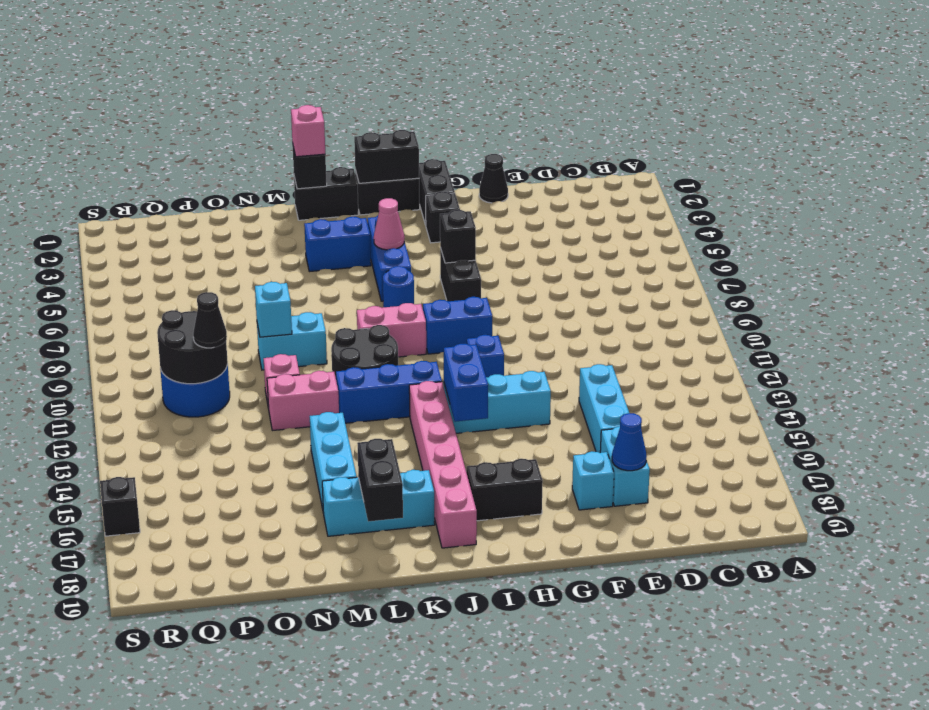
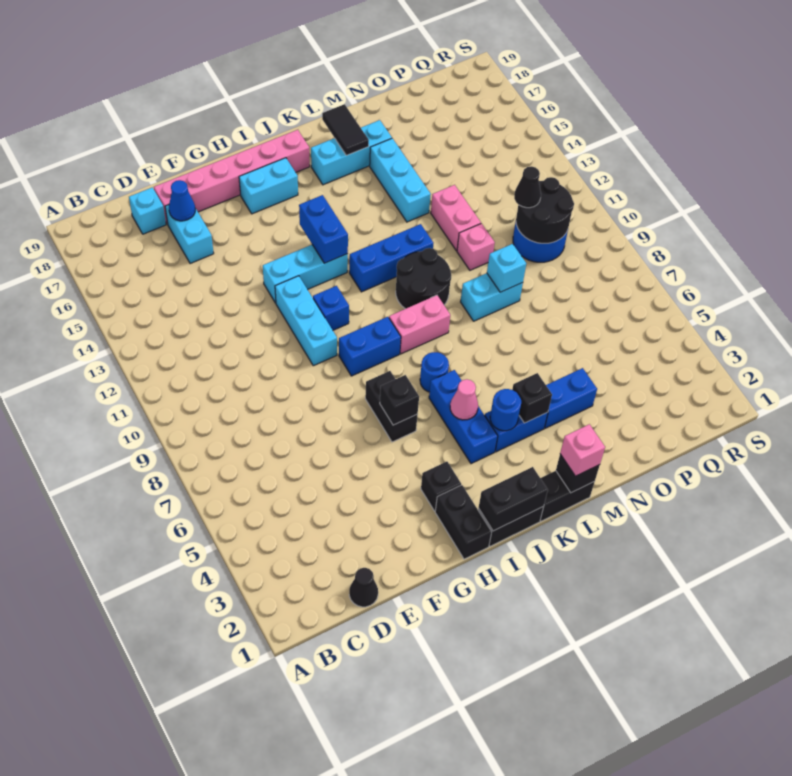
cyan brick E13:E15 level 1 -> cyan brick G10:G12 level 1
black cone F1 level 1 -> black cone D1 level 1
cyan brick F17 level 1 -> cyan brick D18 level 1
black brick H17:I17 level 1 -> cyan brick H17:I17 level 1
pink brick J13:J18 level 1 -> pink brick E18:J18 level 1
none -> blue round brick K4 level 2
black brick L17:L18 level 2 -> black tile L17:L18 level 2
none -> blue brick M4:N4 level 1
pink brick M12:N12 level 1 -> pink brick N12:N13 level 1
black brick S16 level 1 -> black brick L4 level 2

